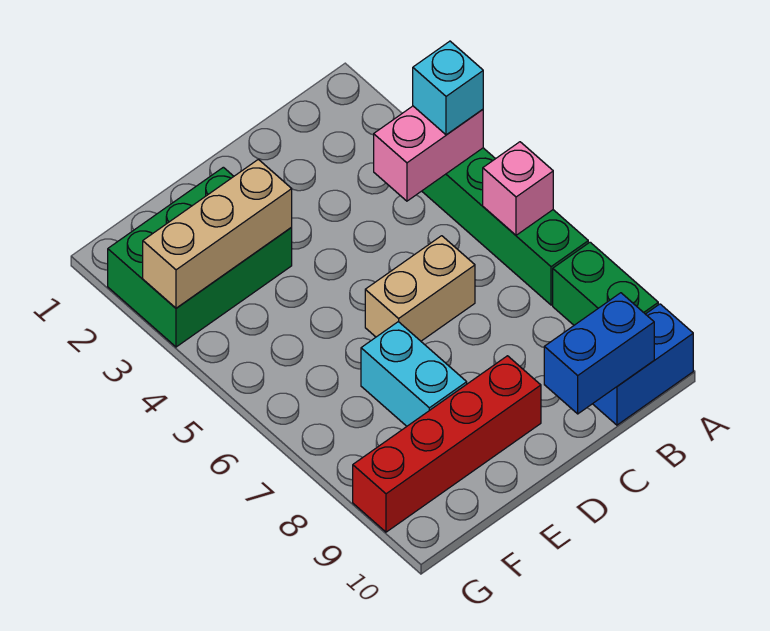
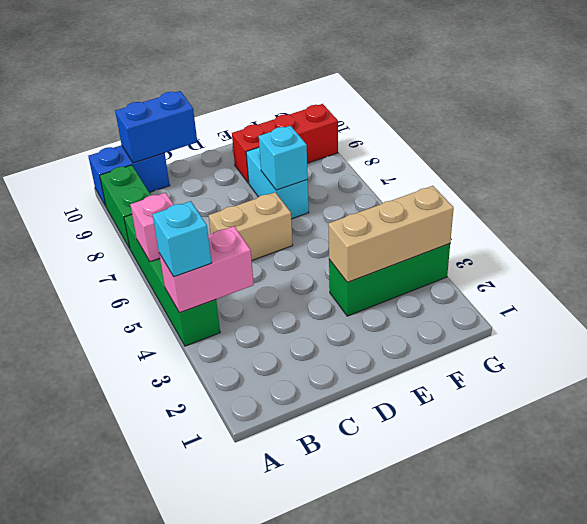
red brick D9:G9 level 1 -> red brick E9:G9 level 1
green brick E2:G3 level 1 -> green brick E3:G3 level 1
none -> cyan brick E7 level 2

